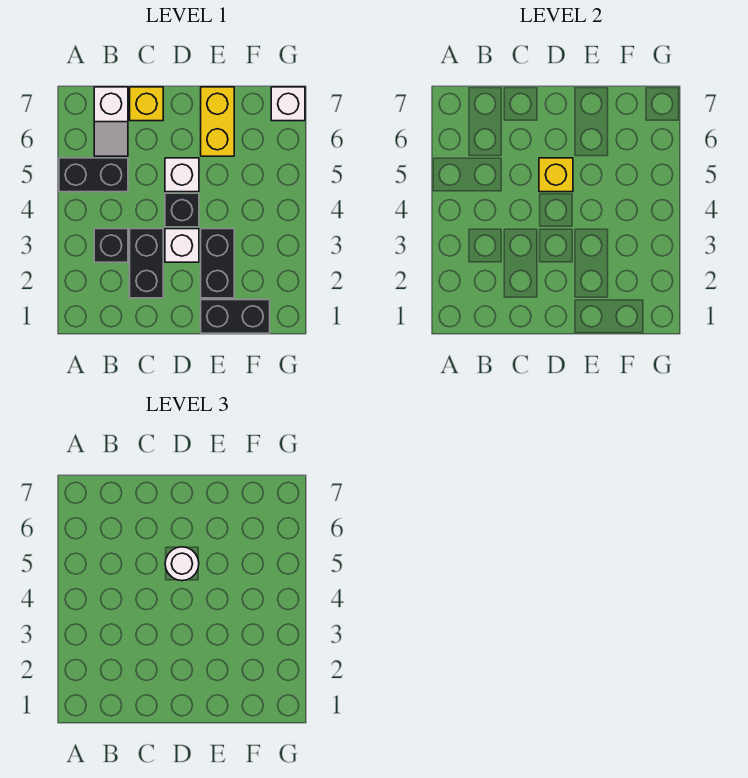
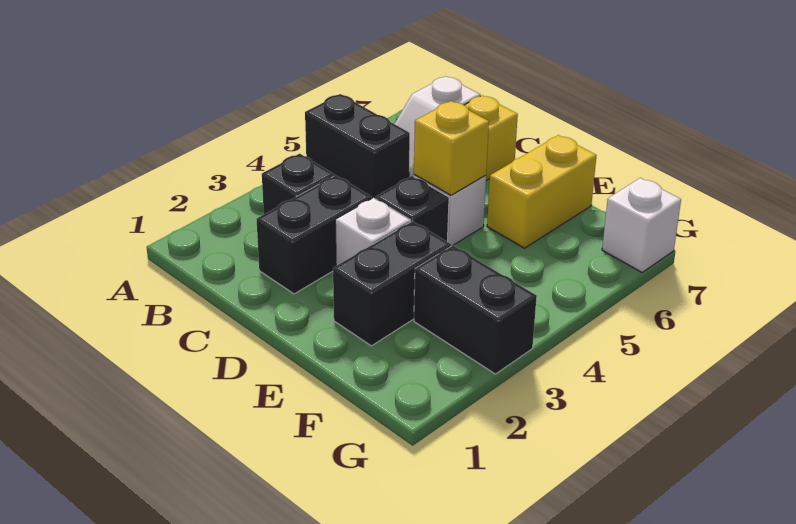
white round brick D5 level 3 -> none
black brick E1:F1 level 1 -> black brick F3:G3 level 1

